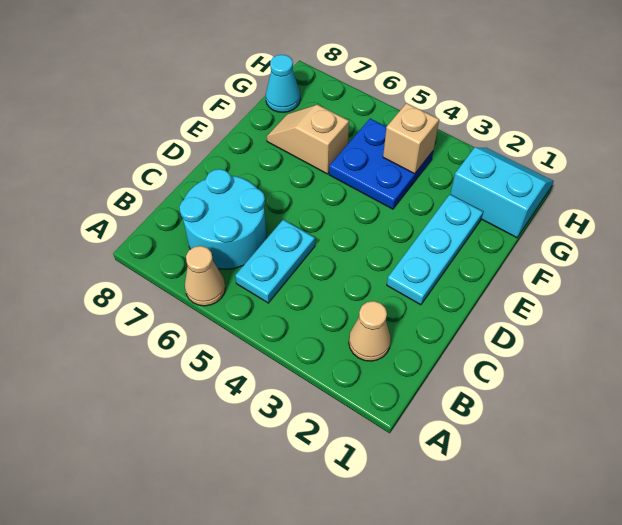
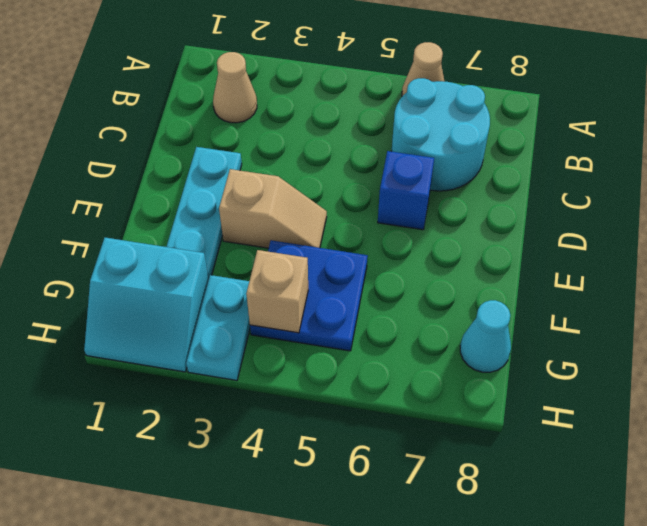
cyan plate B5:C5 level 1 -> cyan plate G3:H3 level 1
none -> blue brick D6 level 1
tan slope F6:F7 level 1 top 6 -> tan slope E3:E4 level 1 top 3

